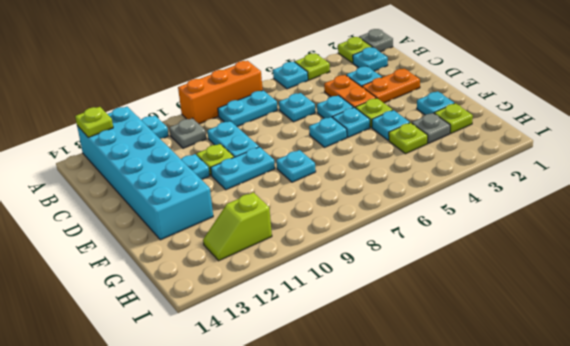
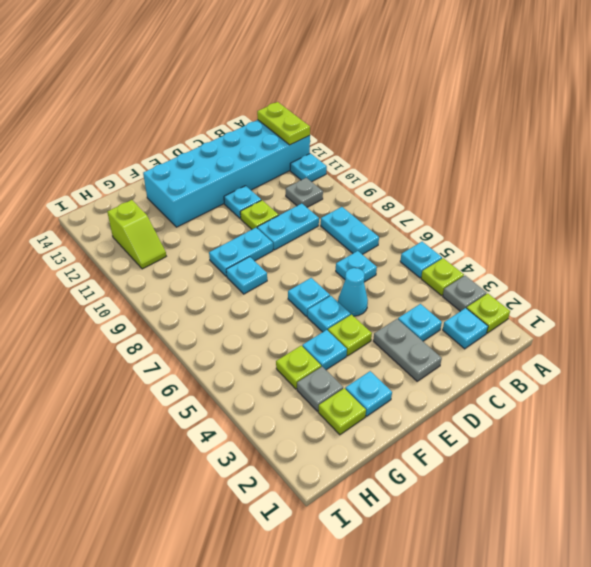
grey plate A1 level 1 -> grey plate A3 level 1
orange brick A7:A9 level 1 -> none
lime plate A13 level 2 -> lime plate A12:A13 level 2
orange plate C4:D4 level 1 -> none
orange plate D2:D3 level 1 -> grey plate D2:D3 level 1
cyan plate D5 level 1 -> cyan cone D5 level 1
cyan plate E9:E10 level 1 -> cyan plate E9:F9 level 1
lime slope H11:H12 level 1 top 11 -> lime slope H11:H12 level 1 top 12

